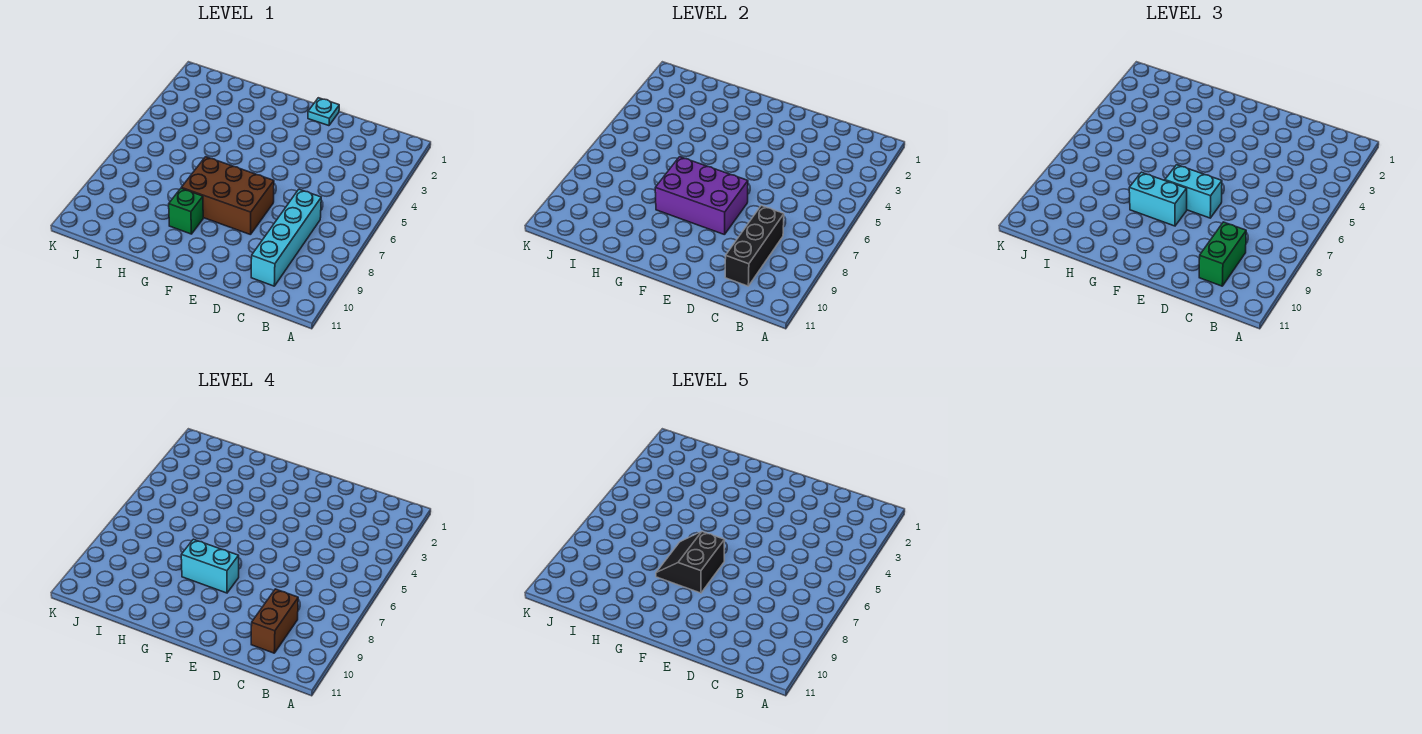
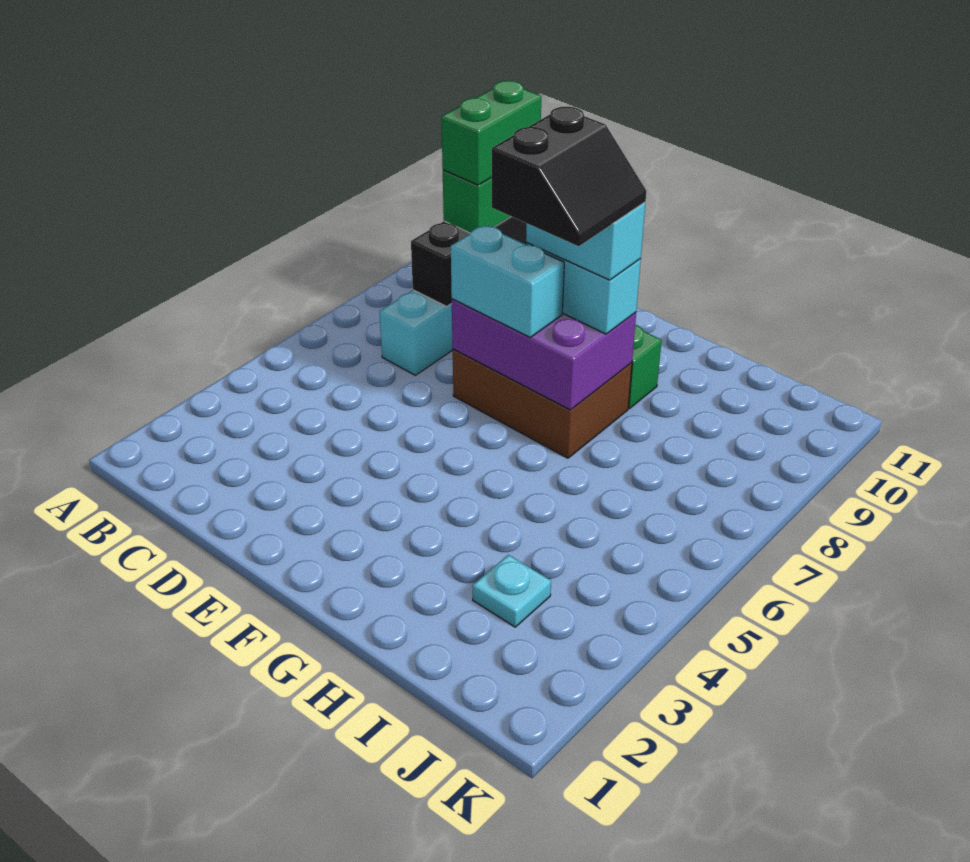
brown brick C9:C10 level 4 -> green brick C9:C10 level 4
cyan plate E1 level 1 -> cyan plate I3 level 1

